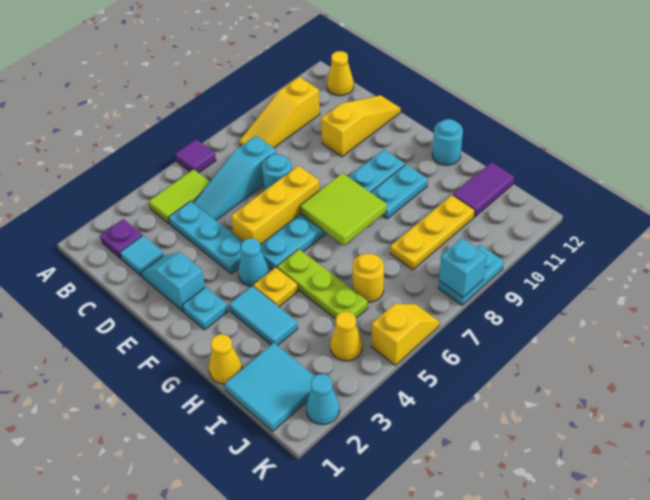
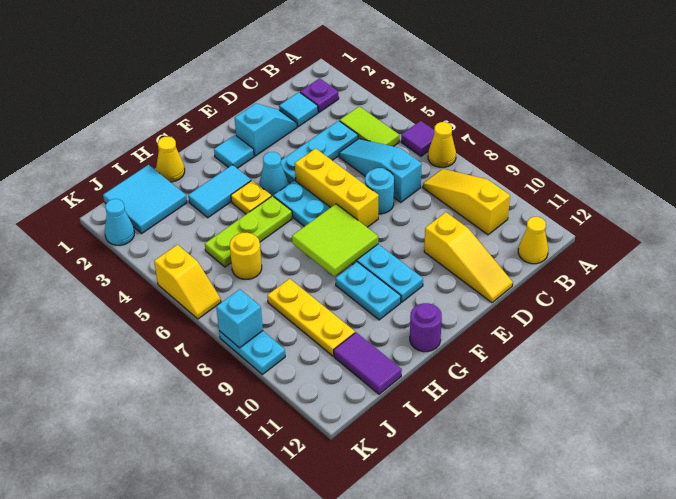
cyan plate F2 level 1 -> cyan tile F2 level 1
cyan round brick G12 level 1 -> purple round brick G12 level 1
yellow cone J4 level 1 -> yellow cone A7 level 1

